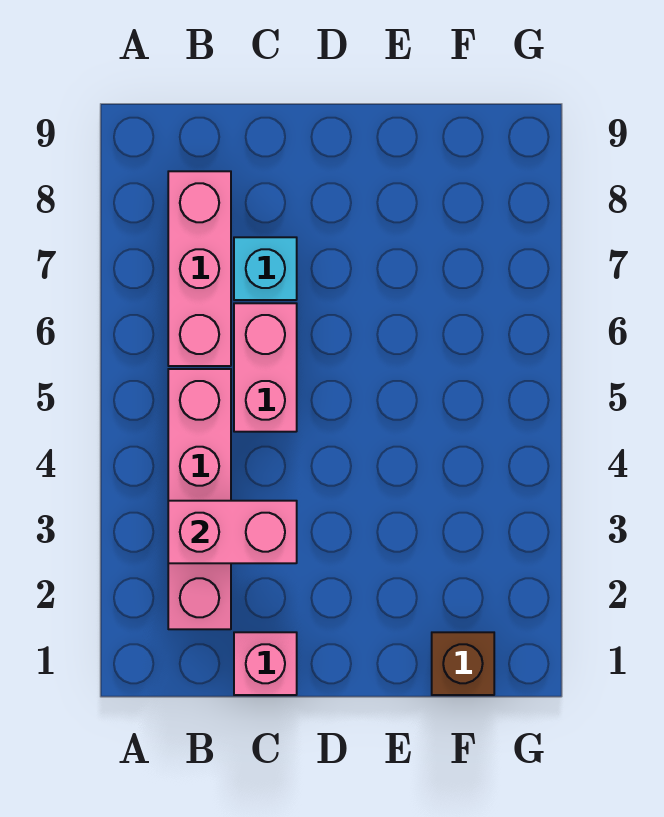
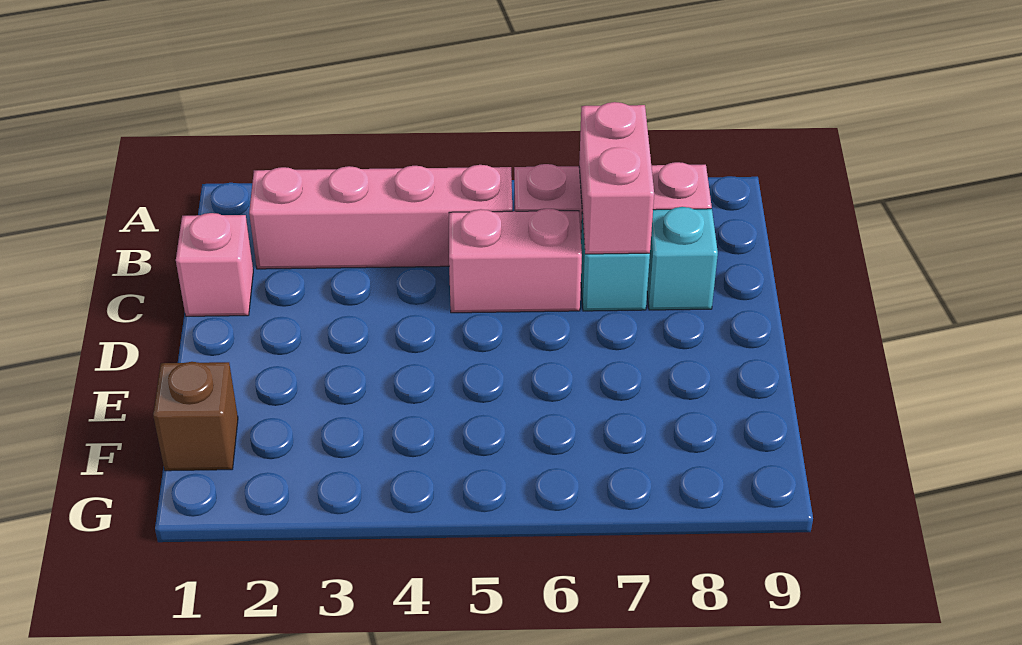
pink brick B3:C3 level 2 -> pink brick B7:C7 level 2
none -> cyan brick C8 level 1

